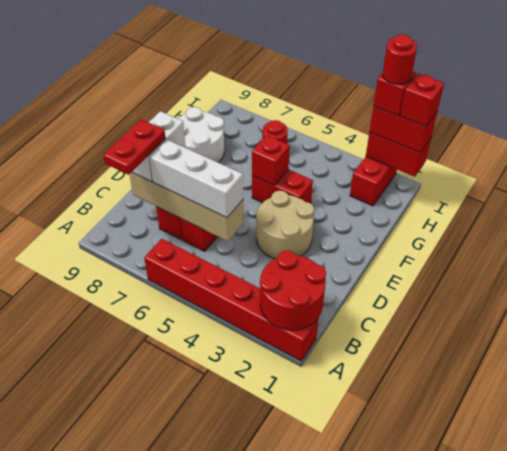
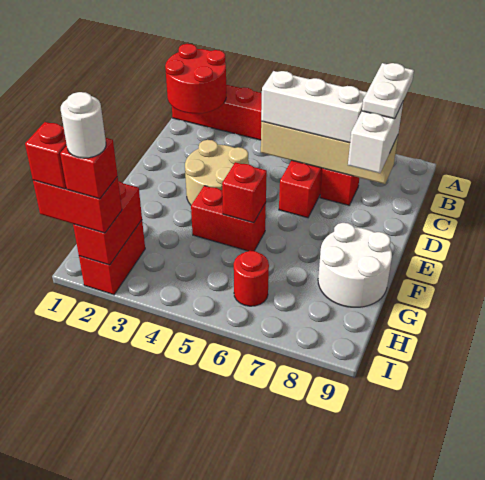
red plate B8:C8 level 4 -> white plate B8:C8 level 4
red brick I1:I2 level 2 -> red brick H2:I2 level 2
red round brick I2 level 5 -> white round brick I2 level 5

